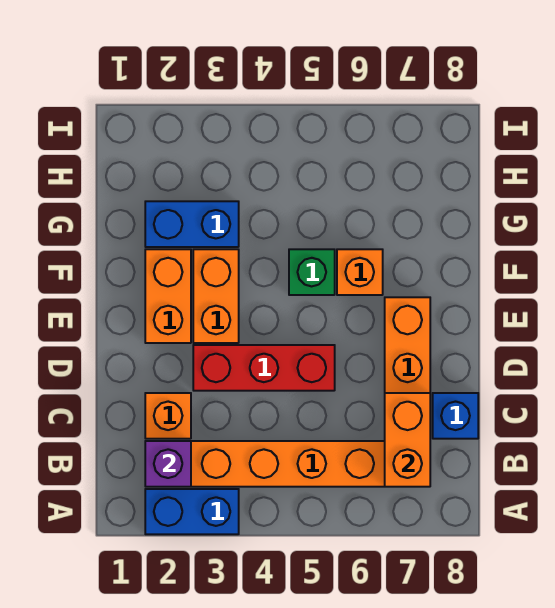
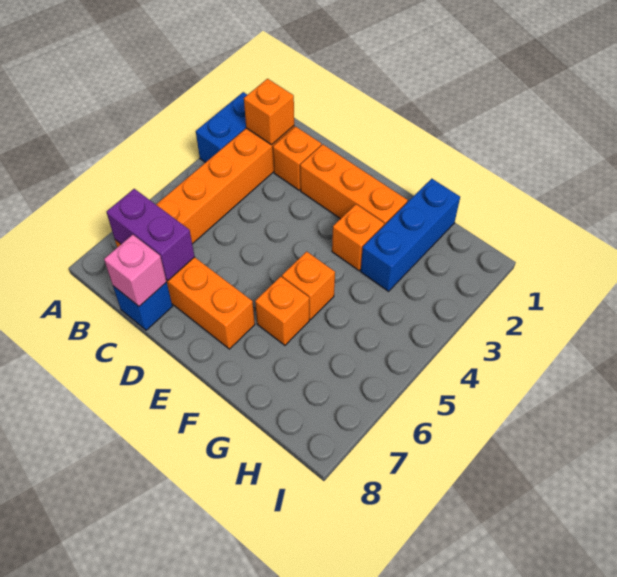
purple brick B2 level 2 -> orange brick B2 level 2
orange brick B7:C7 level 2 -> purple brick B7:C7 level 2
none -> pink brick C8 level 2
red brick D3:D5 level 1 -> none
orange brick E2:F2 level 1 -> orange brick D2:F2 level 1
orange brick E3:F3 level 1 -> orange brick F3 level 1
green brick F5 level 1 -> orange brick F5 level 1
blue brick G2:G3 level 1 -> blue brick G1:G3 level 1

